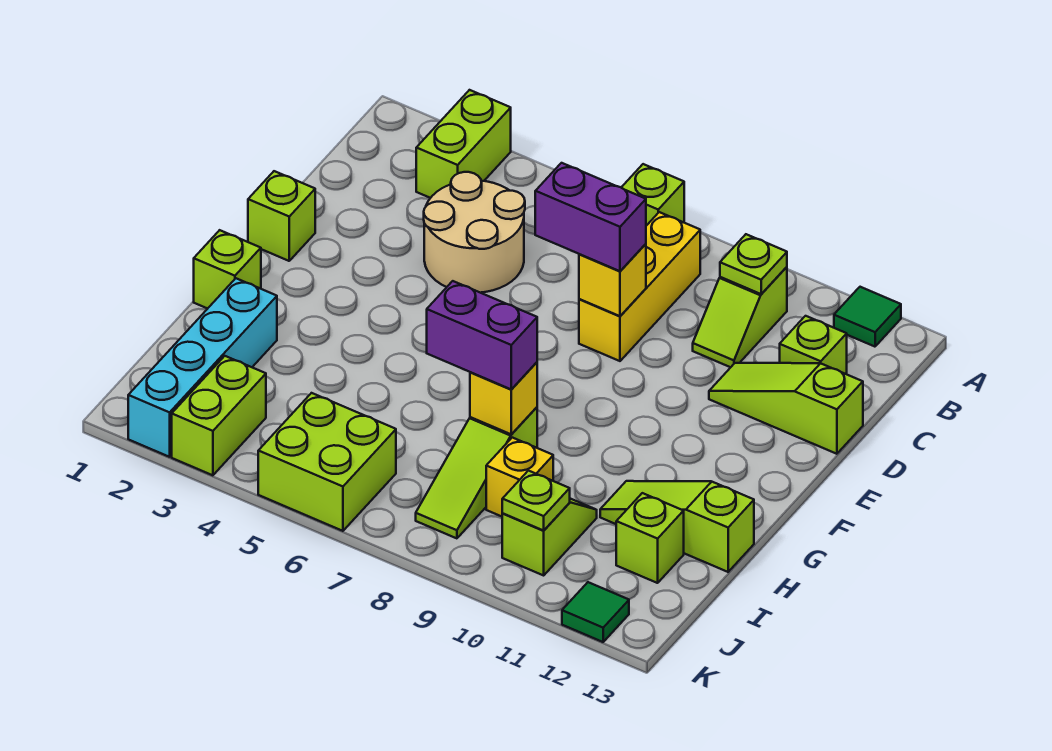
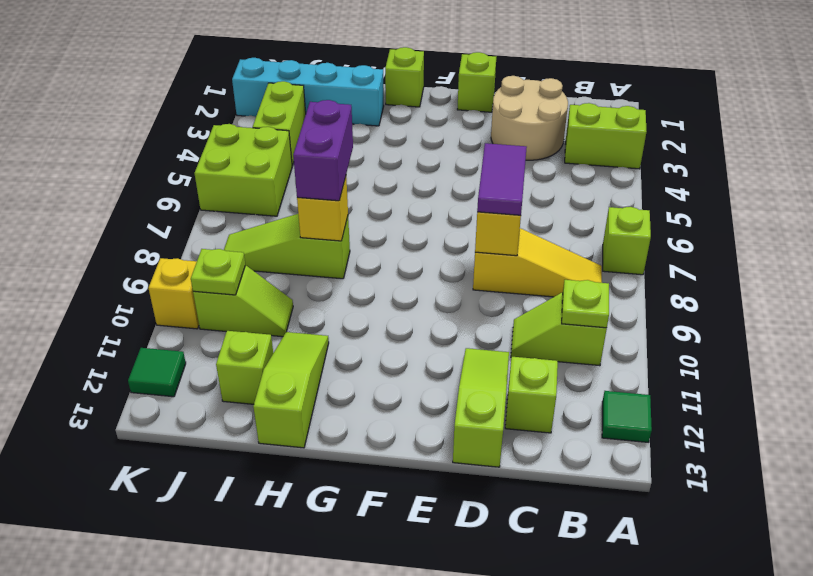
yellow brick B8:D8 level 1 -> yellow slope B8:D8 level 1 top D
tan round brick C4:D5 level 1 -> tan round brick C2:D3 level 1
purple brick D7:D8 level 3 -> purple tile D7:D8 level 3
yellow brick I9 level 1 -> yellow brick K10 level 1
lime brick J3:K3 level 1 -> lime brick J3:J4 level 1

